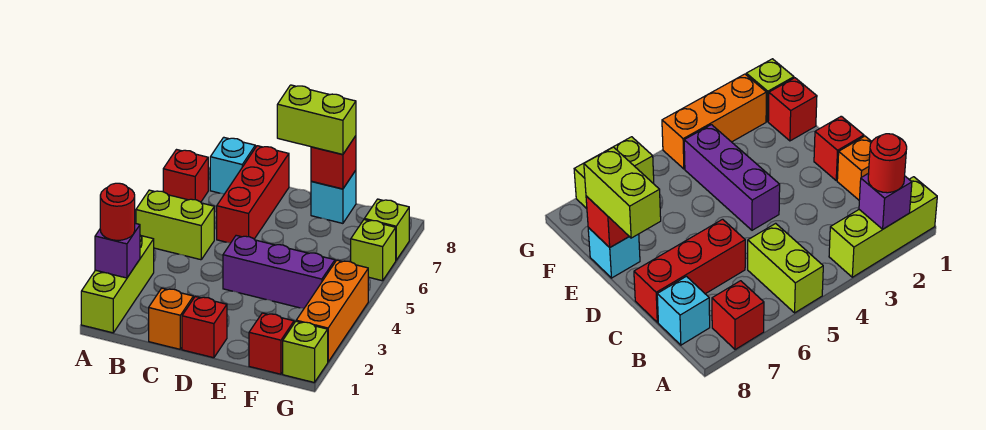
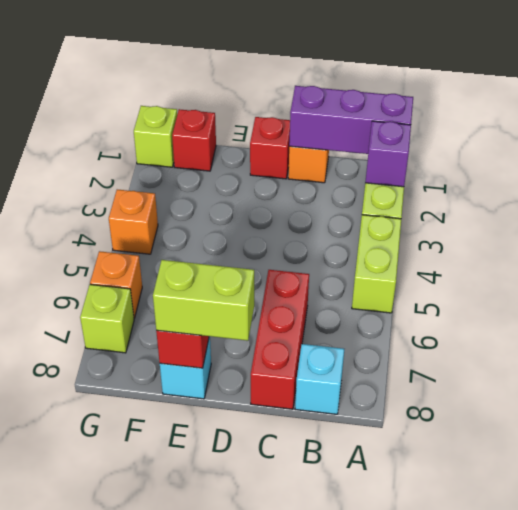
red round brick A2 level 3 -> none
lime brick A5:B5 level 1 -> lime brick A4:A5 level 1
red brick A7 level 1 -> none
purple brick D4:F4 level 1 -> purple brick A1:C1 level 2
orange brick G2:G4 level 1 -> orange brick G4 level 1
lime brick G6 level 1 -> orange brick G6 level 1

